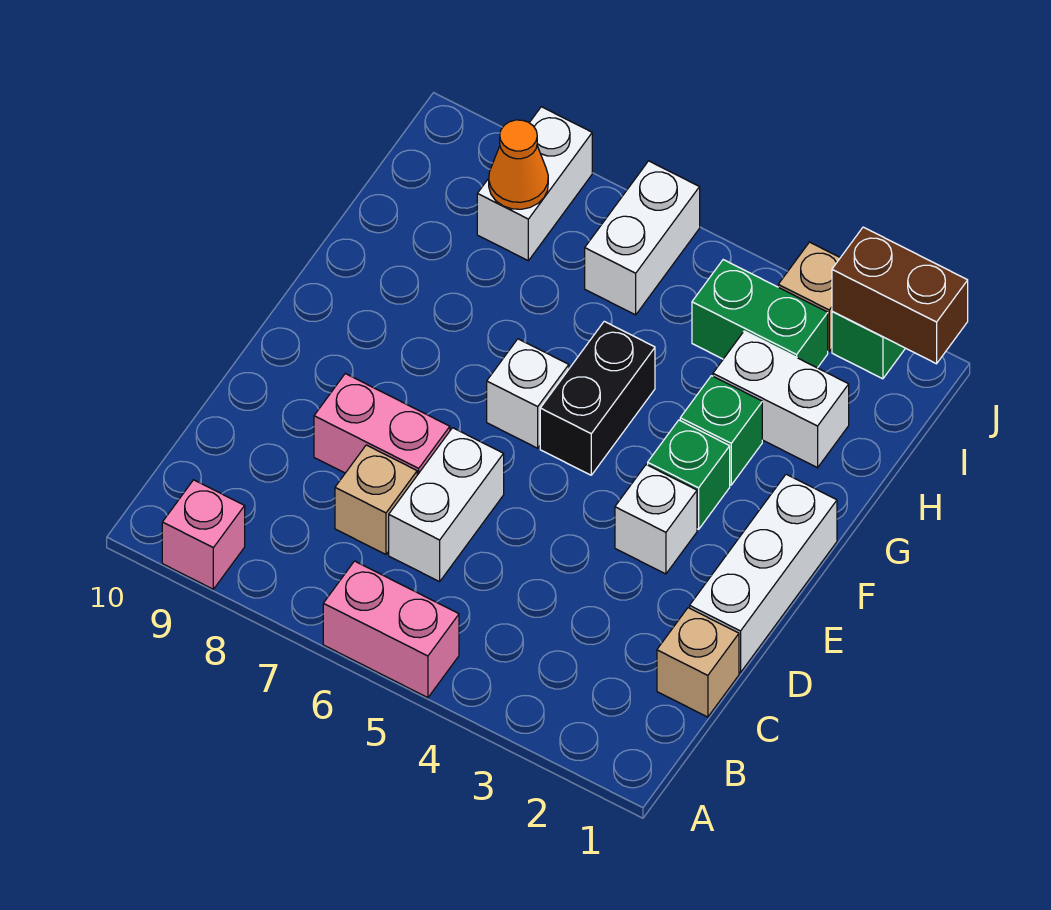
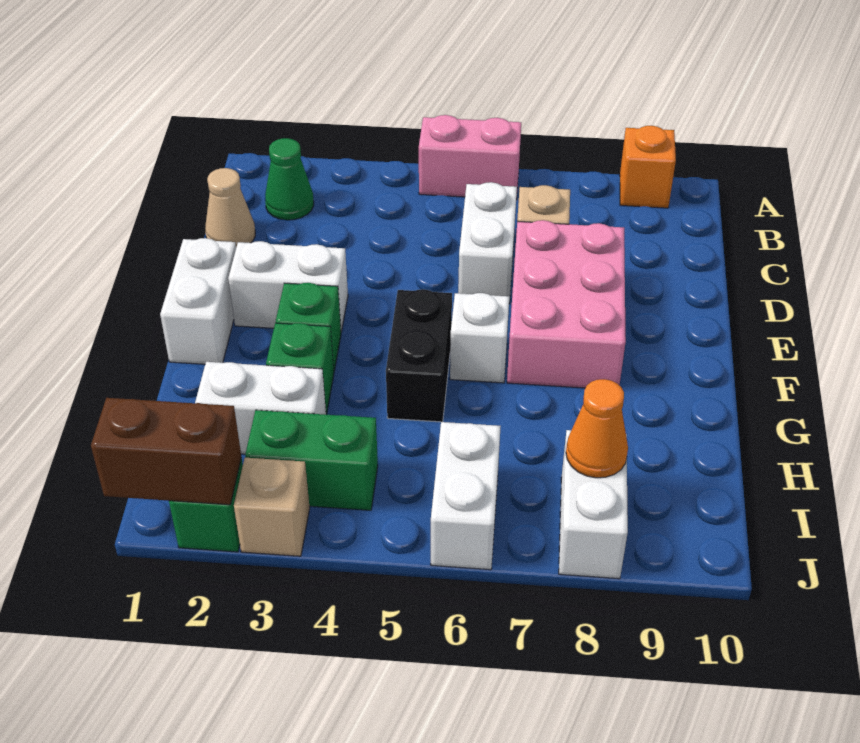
pink brick A9 level 1 -> orange brick A9 level 1
none -> green cone B2 level 1
tan brick C1 level 1 -> tan cone C1 level 1
white brick D1:F1 level 1 -> white brick E1:F1 level 1
pink brick D7:D8 level 1 -> pink brick D7:F8 level 1
white brick E3 level 1 -> white brick E2:E3 level 1

